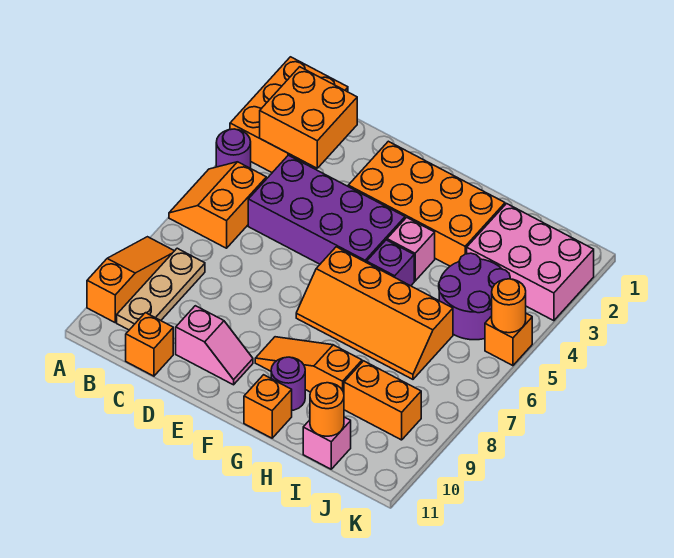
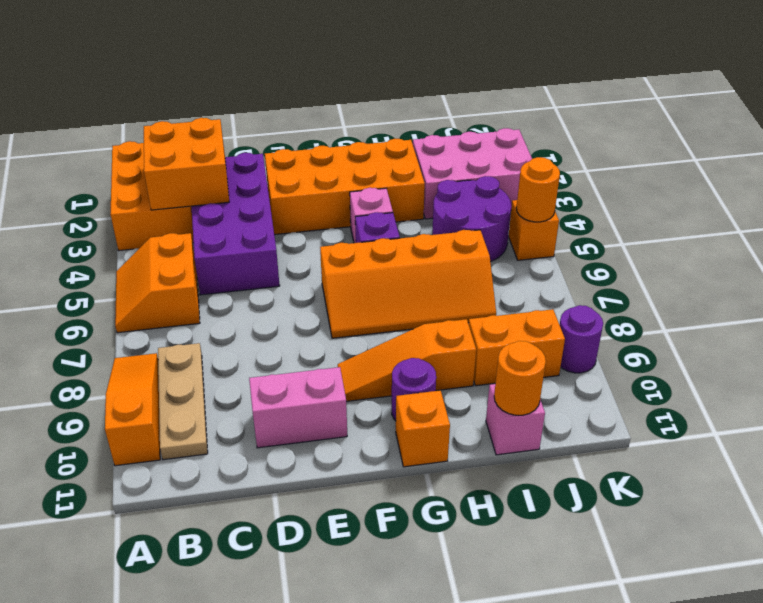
purple round brick A4 level 1 -> purple round brick K9 level 1
purple brick C4:F5 level 1 -> purple brick C2:D5 level 1
orange brick C11 level 1 -> none
pink slope D10:E10 level 1 top D -> pink brick D10:E10 level 1

